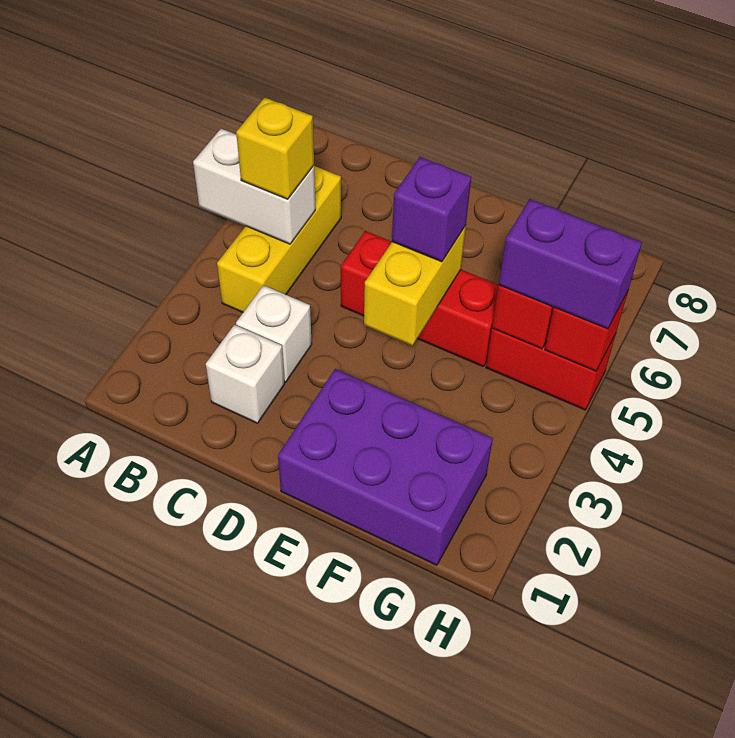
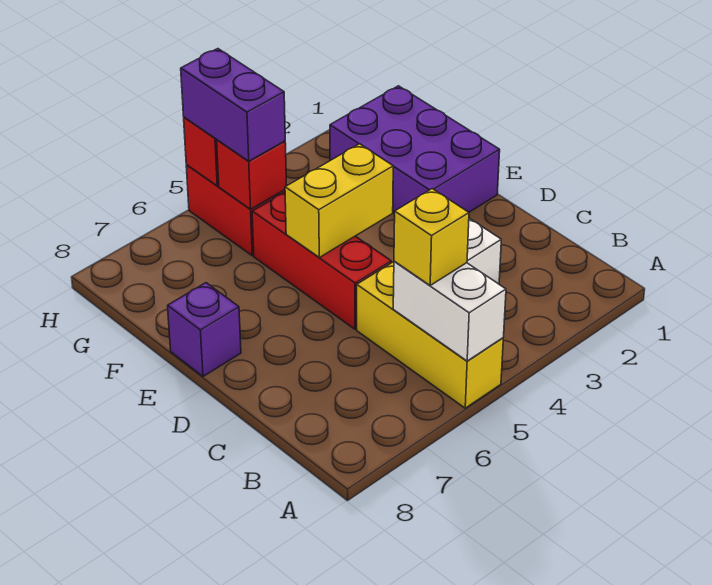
yellow brick B4:B6 level 1 -> yellow brick A5:C5 level 1
white brick C2 level 1 -> none
purple brick E5 level 3 -> purple brick E8 level 1

